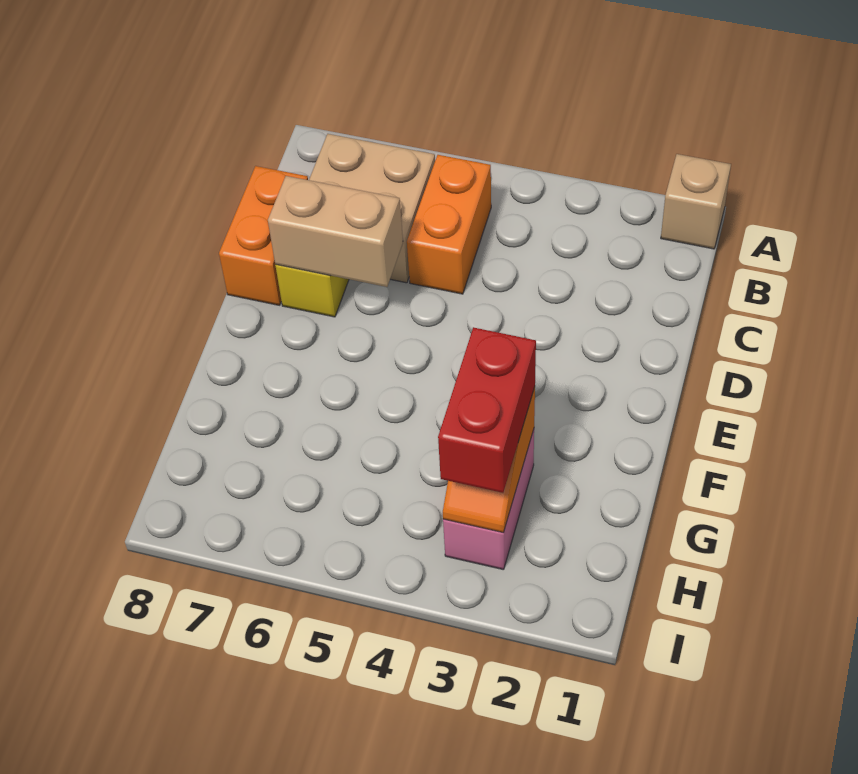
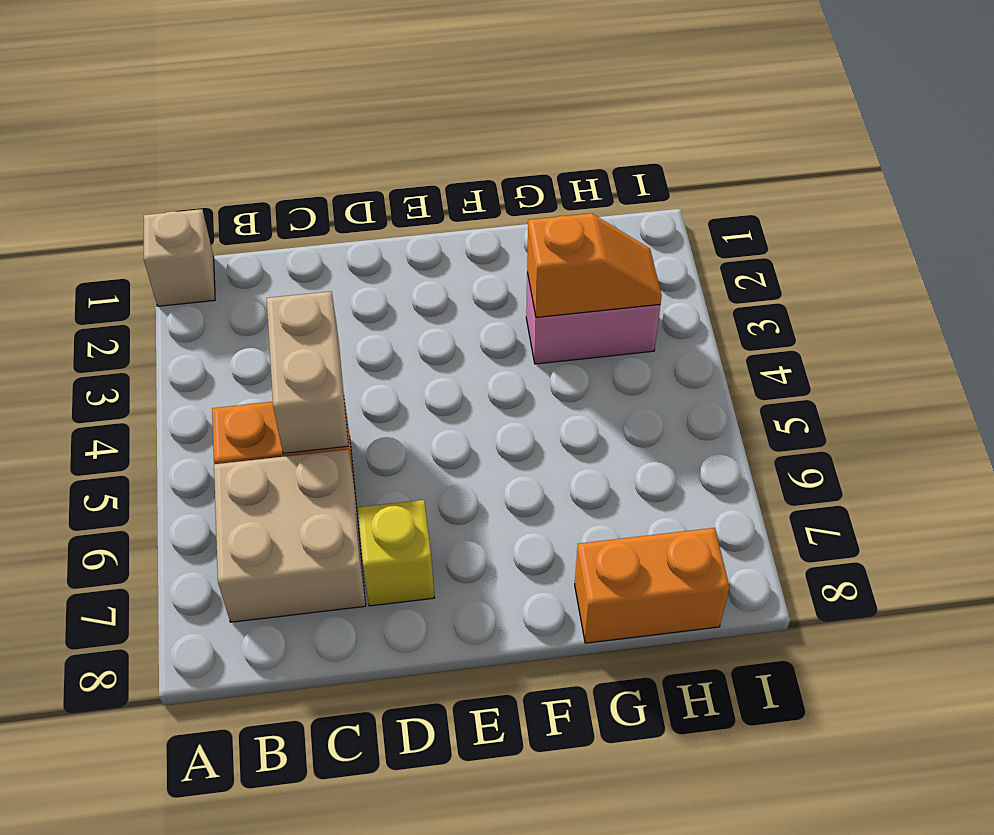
orange brick C8:D8 level 1 -> orange brick G8:H8 level 1
tan brick D6:D7 level 2 -> tan brick C4:C5 level 2
red brick G3:H3 level 3 -> none

